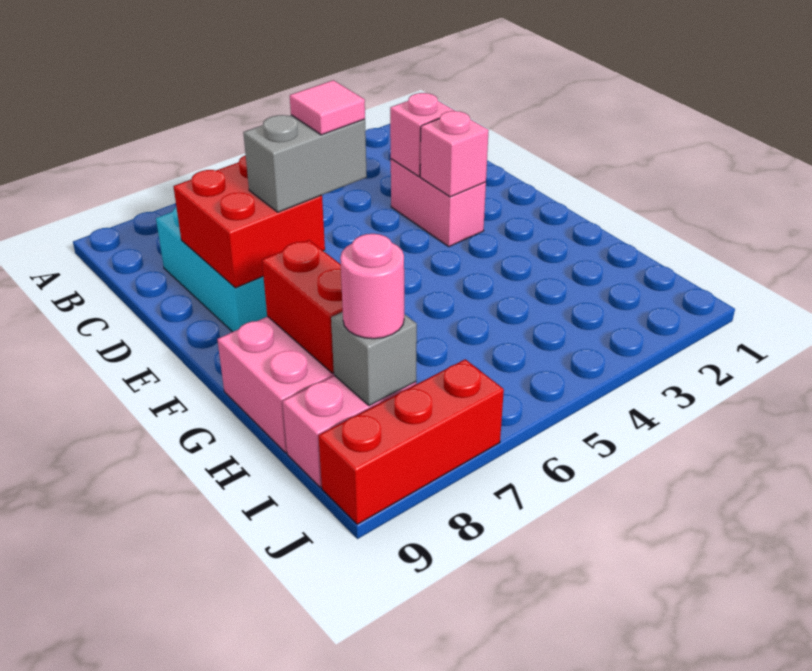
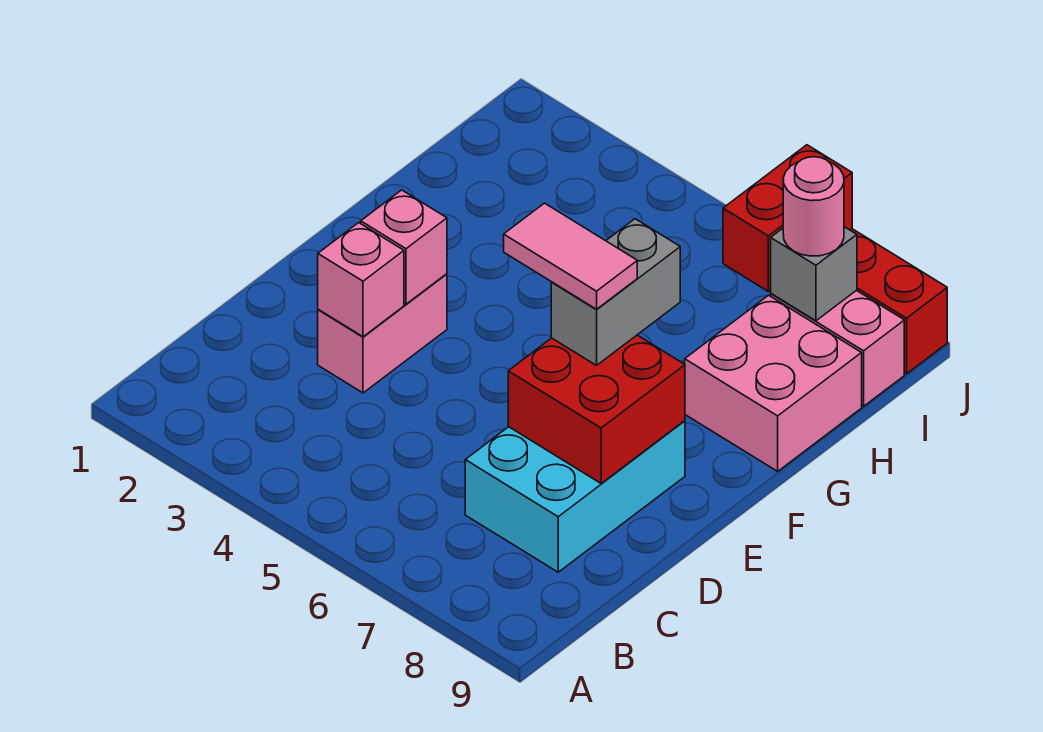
grey brick E6:E7 level 3 -> grey brick E7:F7 level 3
pink tile E6 level 4 -> pink tile E6:E7 level 4
red brick G8:H8 level 2 -> red brick I7:J7 level 2

